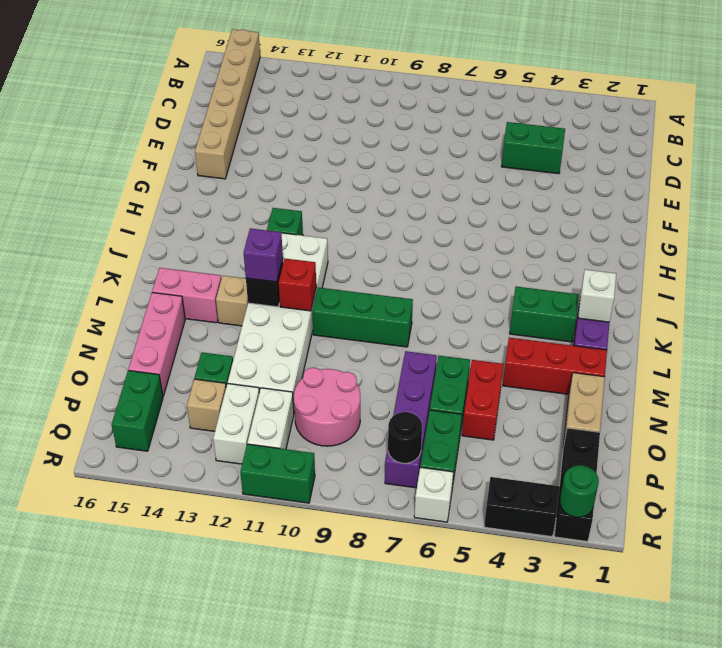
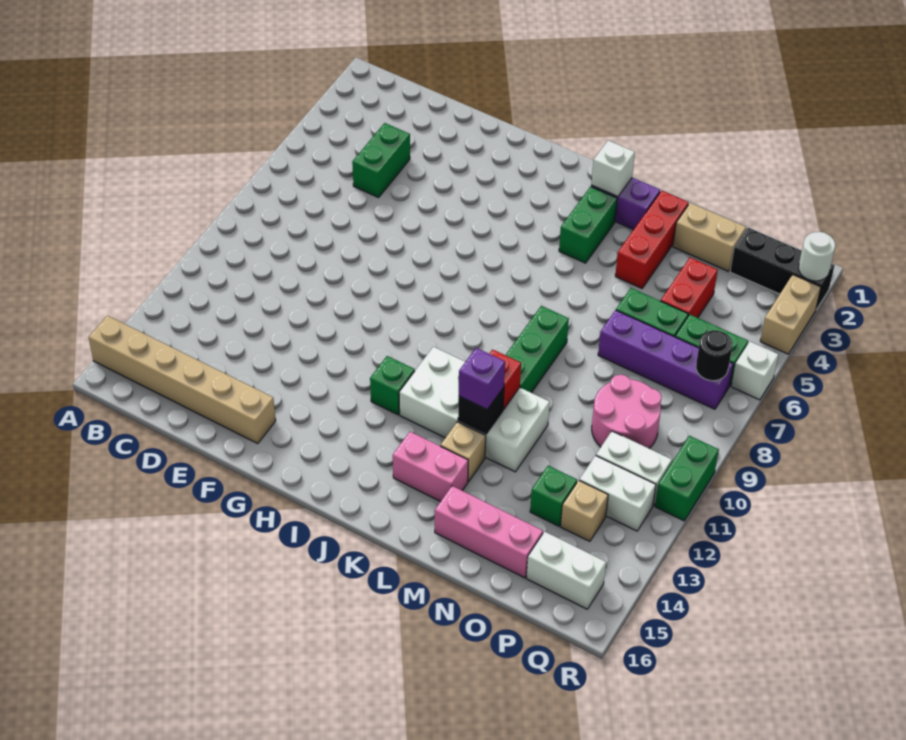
white brick J11:O12 level 1 -> white brick J11:M12 level 1
pink brick L14:L15 level 1 -> pink brick K14:L14 level 1
red brick N5:O5 level 1 -> red brick O4:O5 level 1
green brick P15:Q15 level 1 -> white brick P15:Q15 level 1
green round brick R2 level 2 -> white round brick R2 level 2
black brick R3:R4 level 1 -> tan brick R3:R4 level 1

